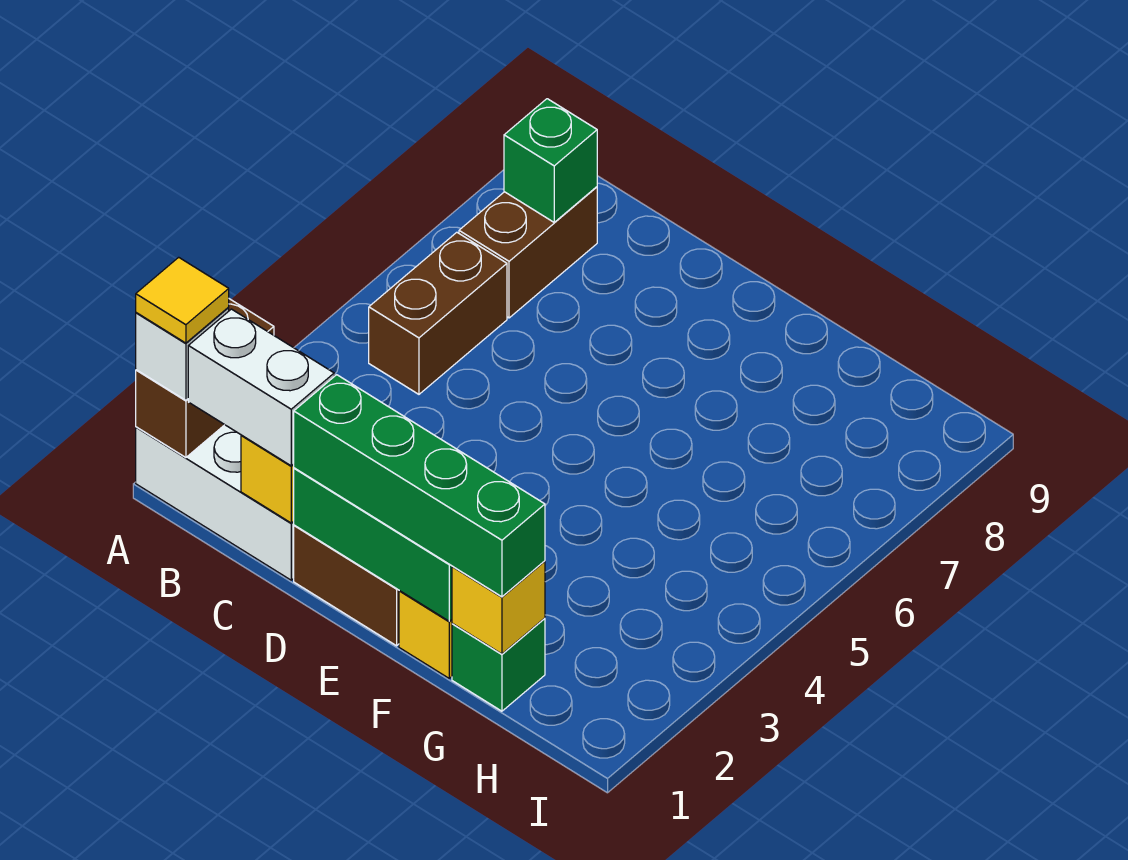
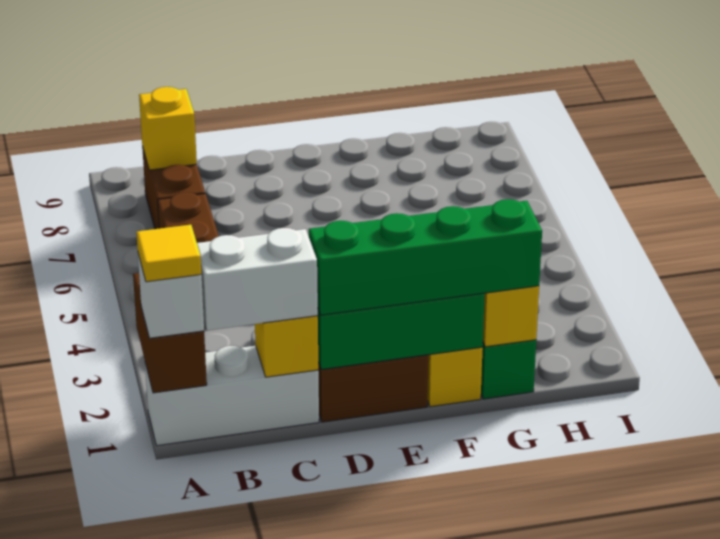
green brick B8 level 2 -> yellow brick B8 level 2

